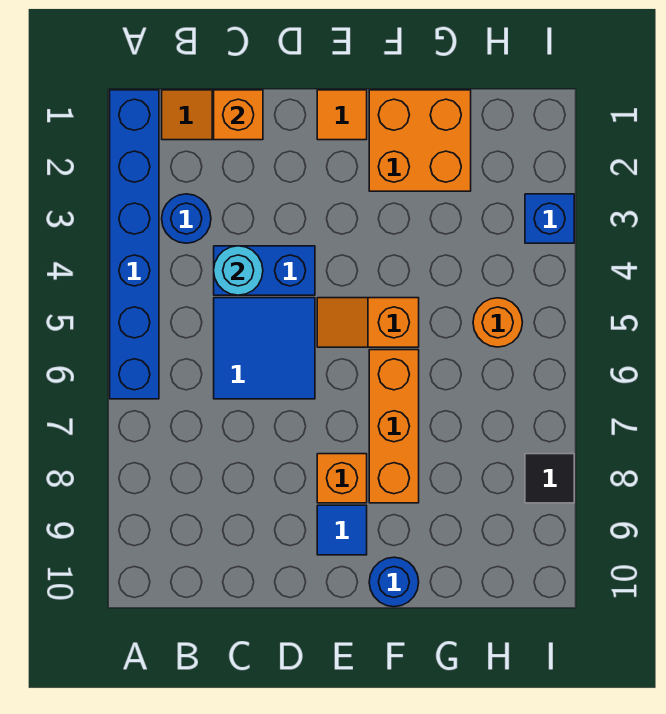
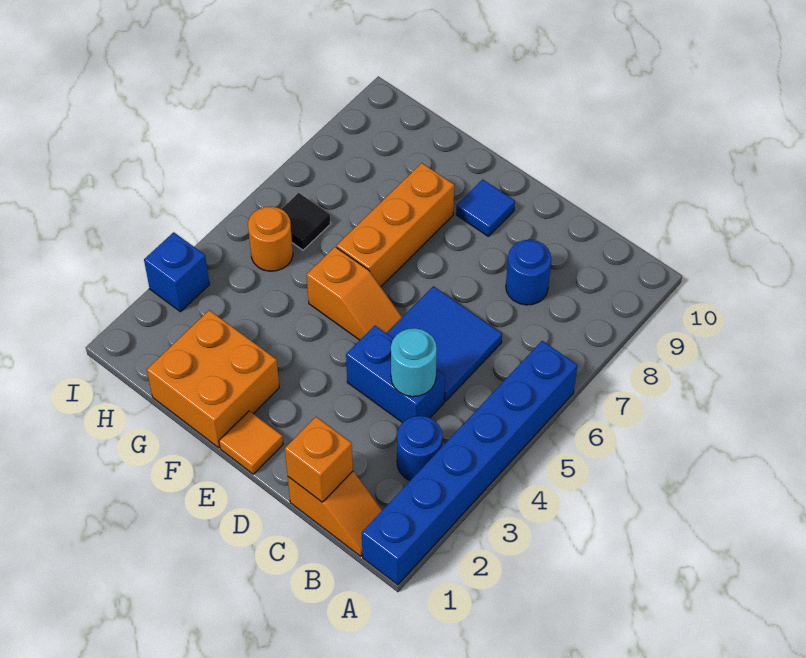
orange brick E8 level 1 -> none
blue round brick F10 level 1 -> blue round brick C8 level 1
black tile I8 level 1 -> black tile H6 level 1

